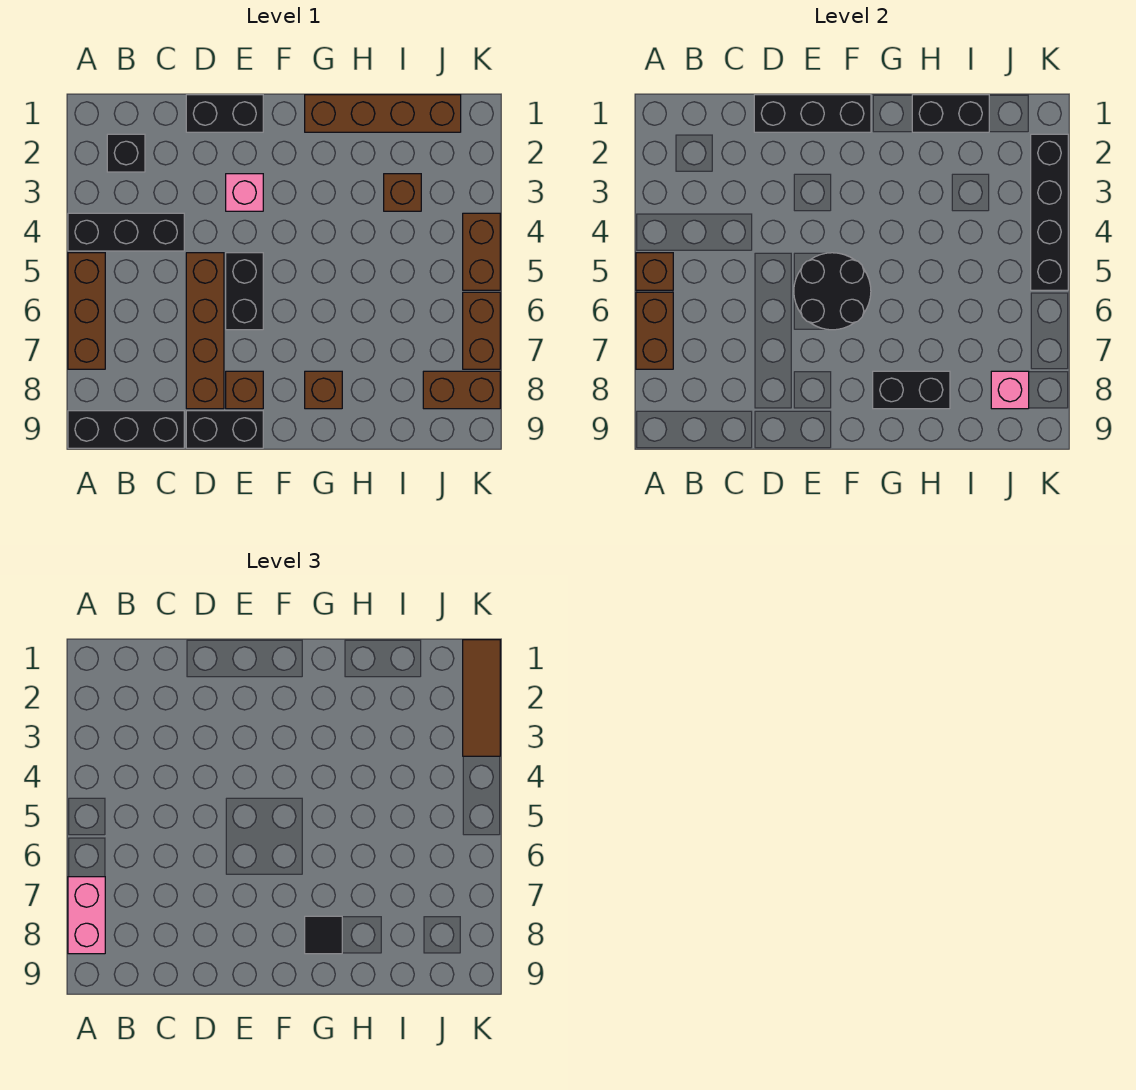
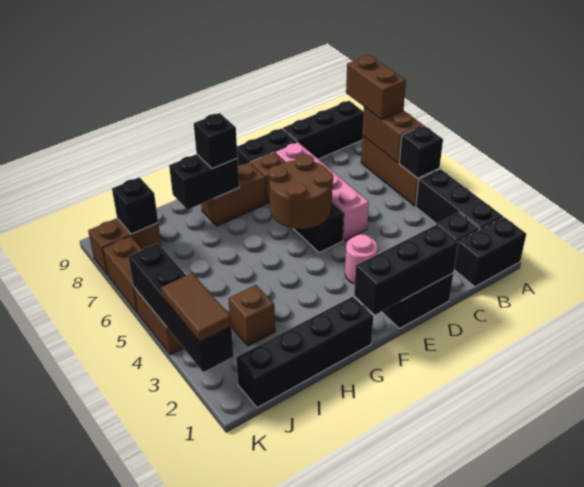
black brick A4:C4 level 1 -> black brick A2:A4 level 1
brown brick A5 level 2 -> black brick A5 level 2
pink brick A7:A8 level 3 -> brown brick A7:A8 level 3
brown brick D5:D8 level 1 -> pink brick D5:D8 level 1
pink brick E3 level 1 -> pink round brick E3 level 1
black round brick E5:F6 level 2 -> brown round brick E5:F6 level 2
brown brick G1:J1 level 1 -> black brick G1:J1 level 1
brown brick G8 level 1 -> brown brick F8:G8 level 1
black tile G8 level 3 -> black brick G8 level 3
black brick H1:I1 level 2 -> black brick A1:B1 level 1
pink brick J8 level 2 -> black brick J8 level 2
brown tile K1:K3 level 3 -> brown tile K2:K3 level 3

